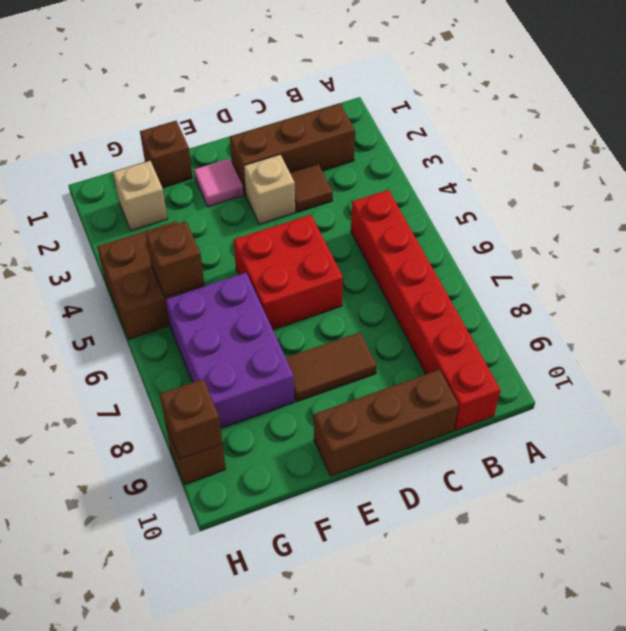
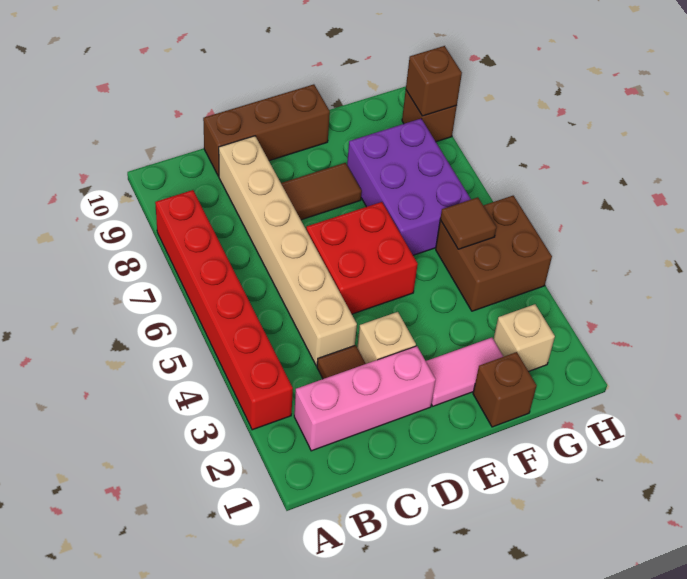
brown brick B2:D2 level 1 -> pink brick B2:D2 level 1
red brick B5:B10 level 1 -> red brick A3:A8 level 1
none -> tan brick C4:C9 level 1
pink tile E2 level 1 -> pink tile E2:F2 level 1
brown brick G5 level 2 -> brown tile G5 level 2

